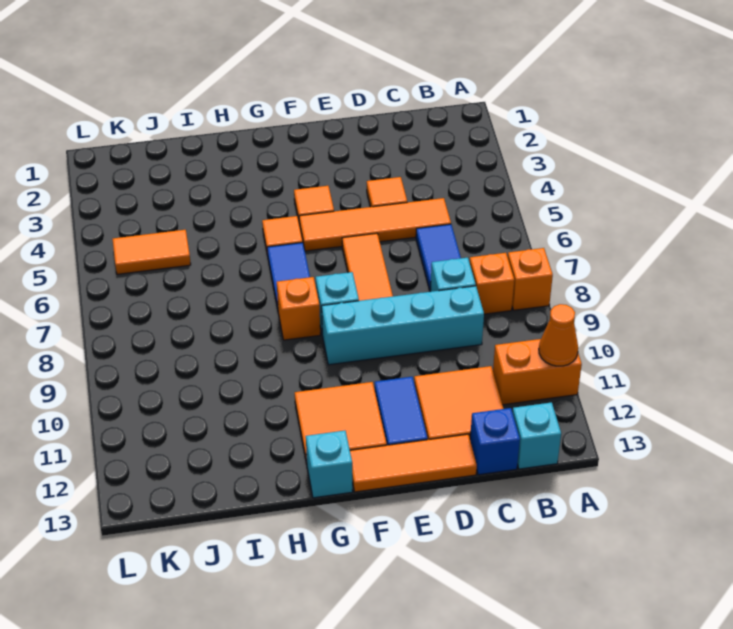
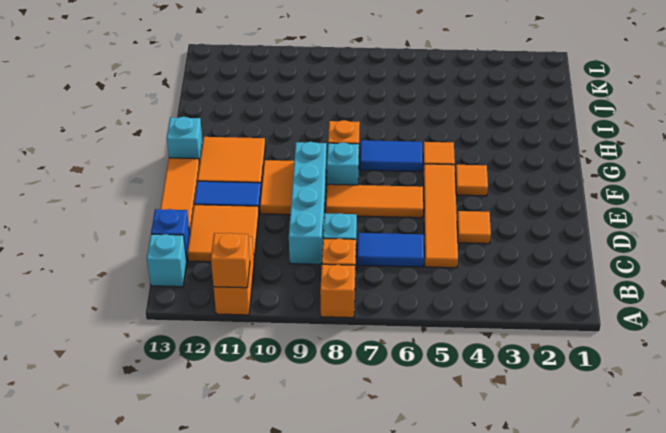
orange cone A11 level 2 -> orange brick A11 level 2
orange tile J5:K5 level 1 -> orange tile E10:F10 level 1

